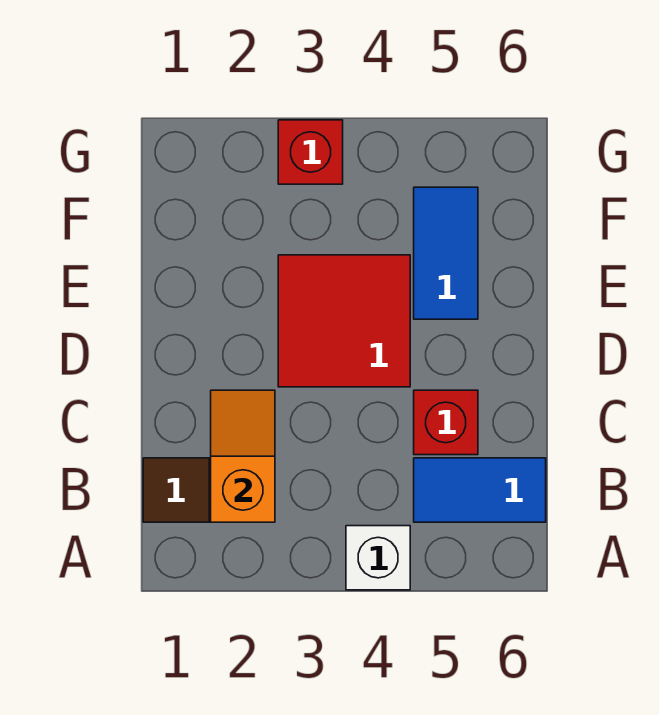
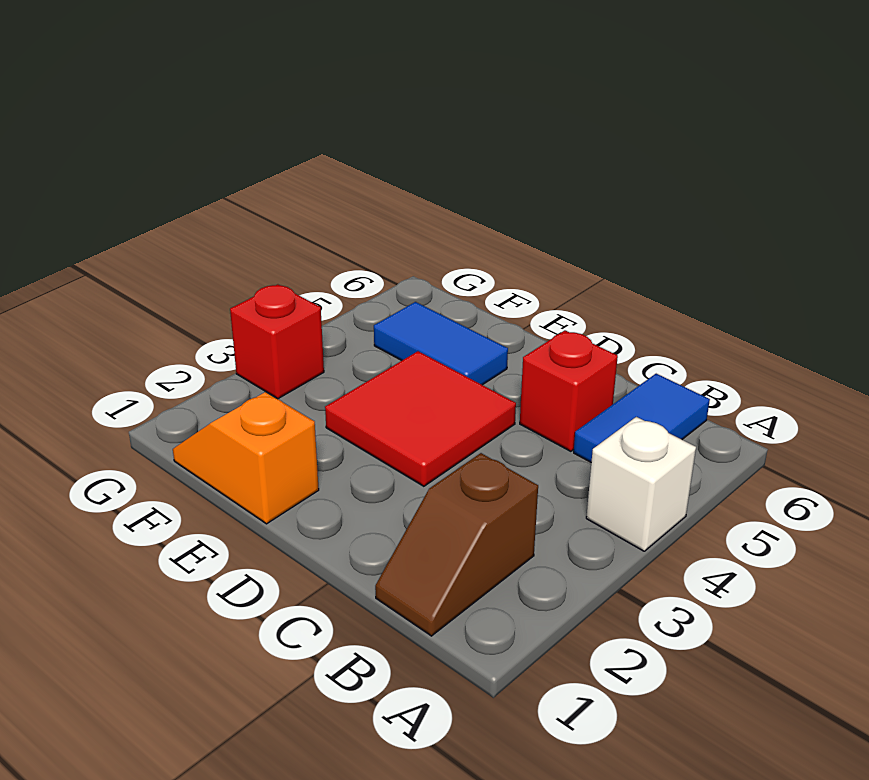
orange slope B2:C2 level 2 top B -> orange slope E1:F1 level 1 top E

